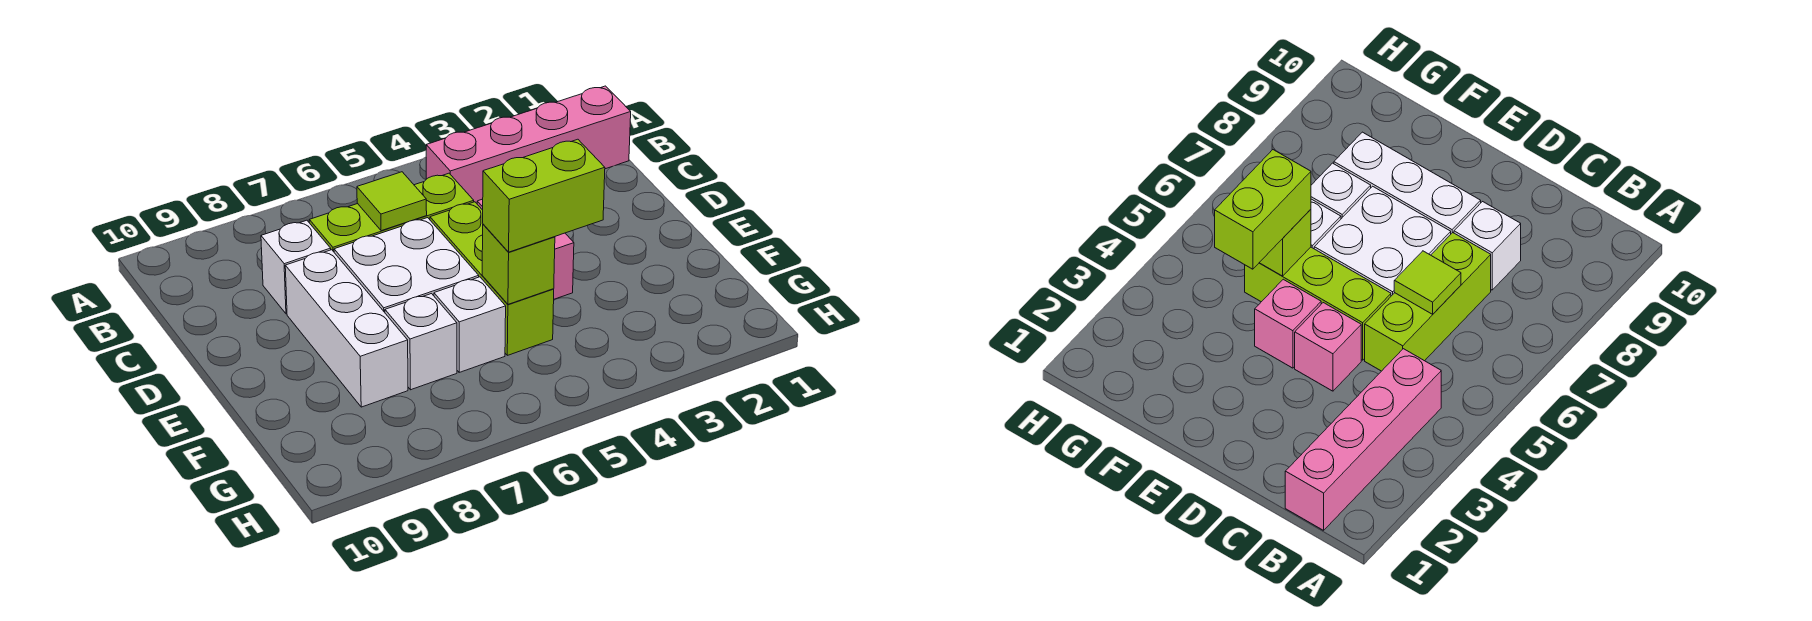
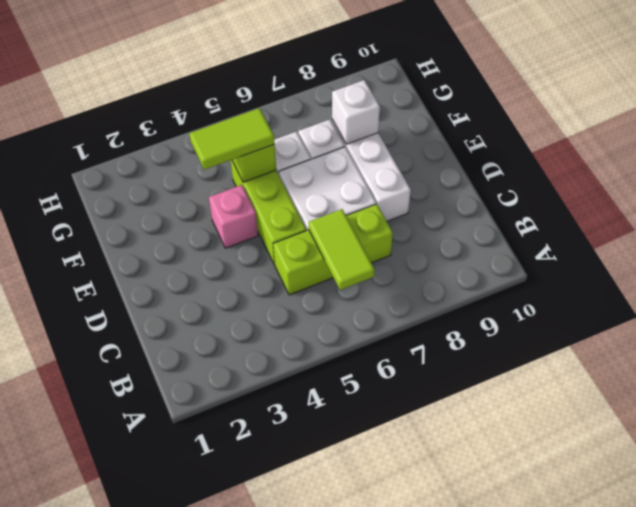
pink brick B1:B4 level 1 -> none
lime tile C6 level 2 -> lime tile B6:C6 level 2
white brick C8 level 1 -> white brick F8 level 2
pink brick D4 level 1 -> none
lime brick F4:F5 level 3 -> lime tile F4:F5 level 3

